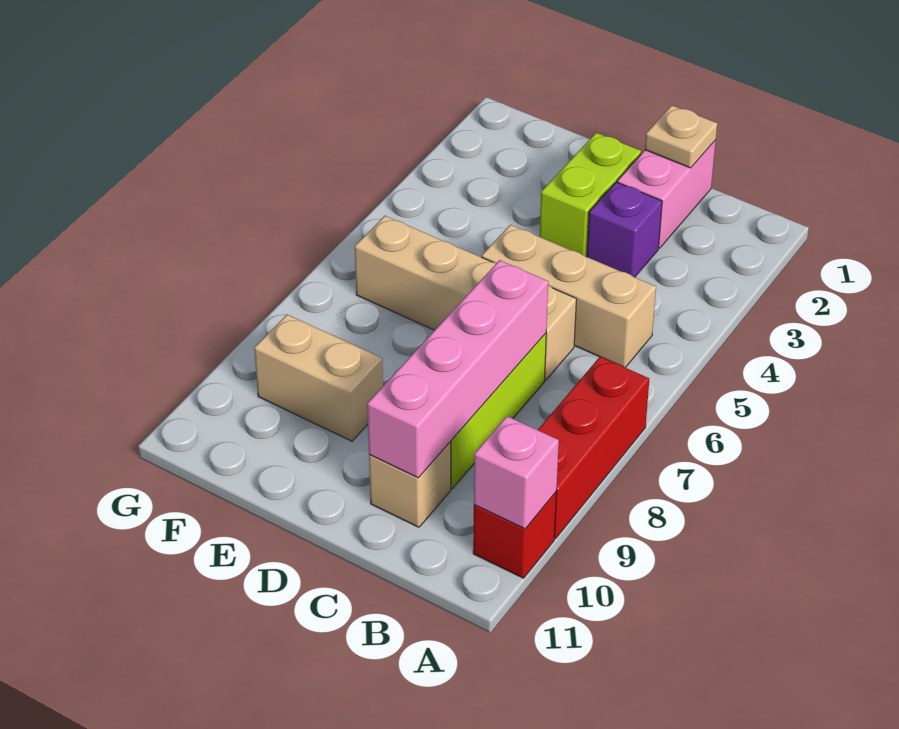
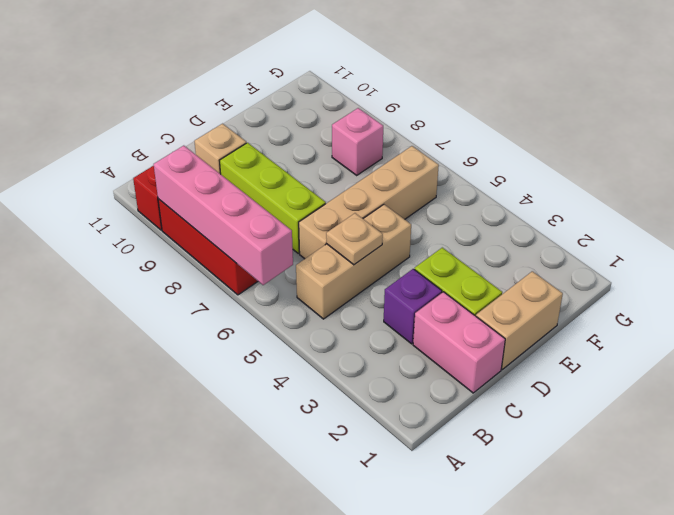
pink brick A10 level 2 -> pink brick F8 level 1
tan plate C1 level 2 -> tan plate C5 level 2
pink brick C7:C10 level 2 -> pink brick A6:A9 level 2
tan brick E9:F9 level 1 -> tan brick D1:E1 level 1

